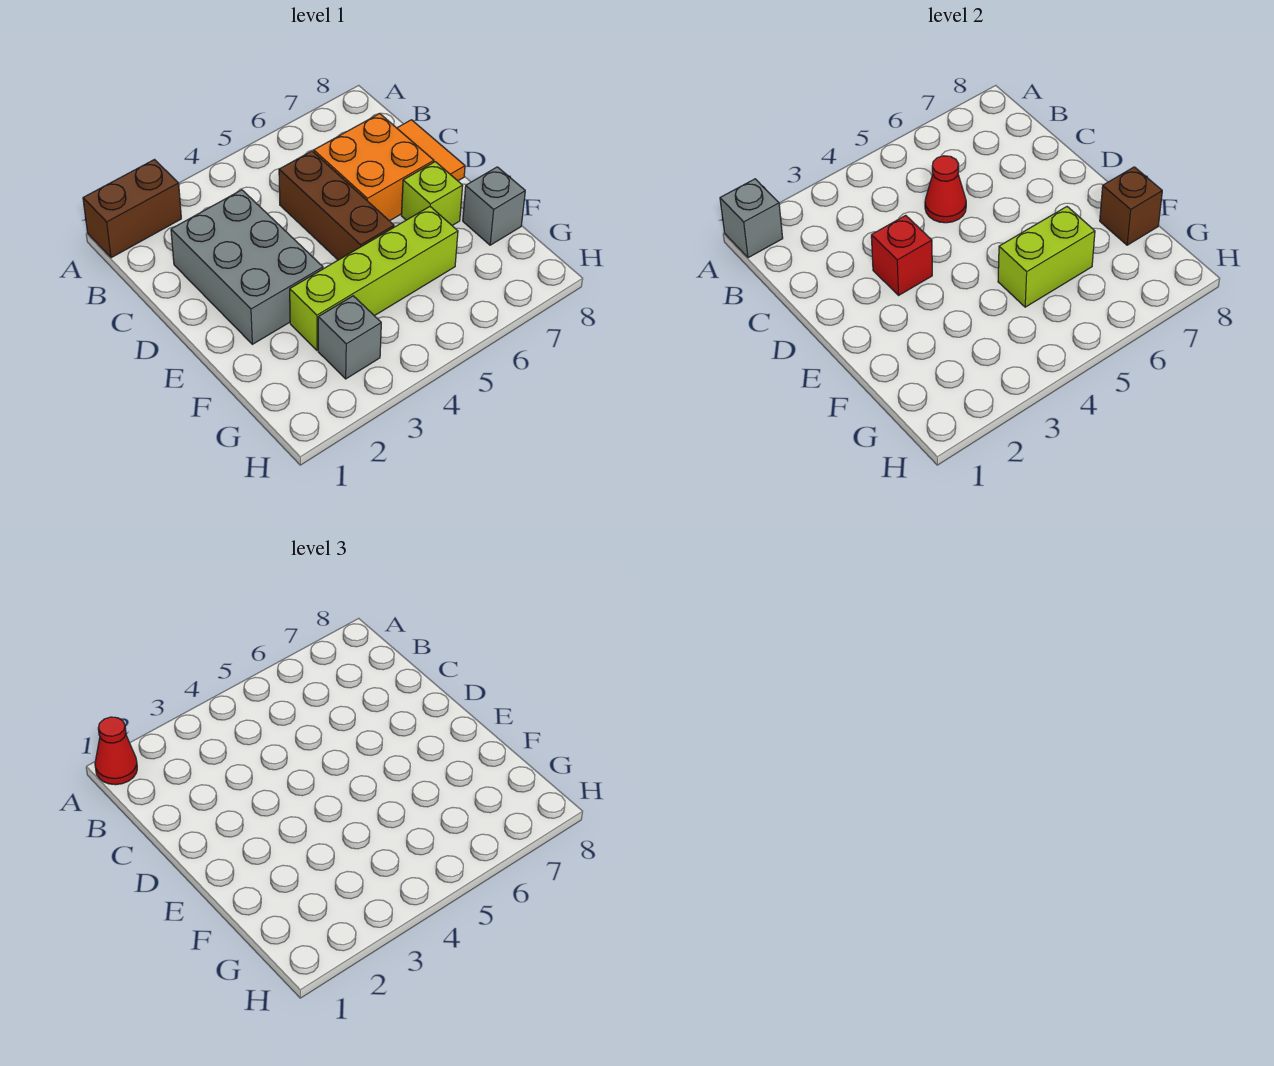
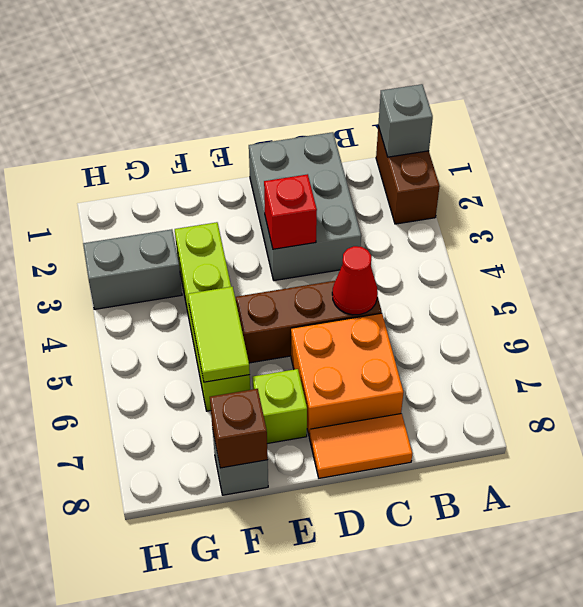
red cone A1 level 3 -> none
grey brick C2:E3 level 1 -> grey brick C1:D3 level 1
lime brick F5:F6 level 2 -> lime tile F5:F6 level 2
grey brick G3 level 1 -> grey brick G3:H3 level 1

